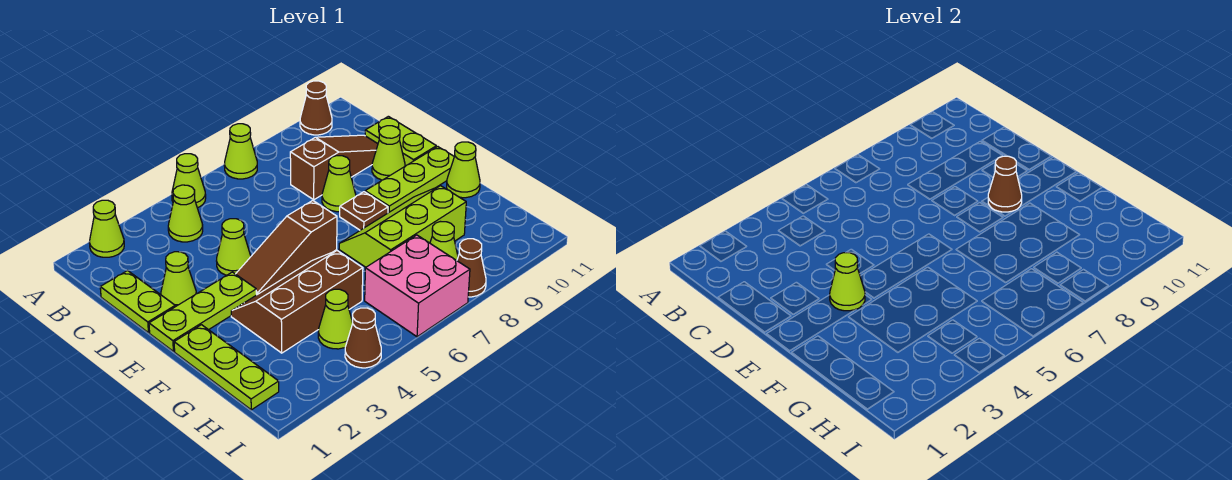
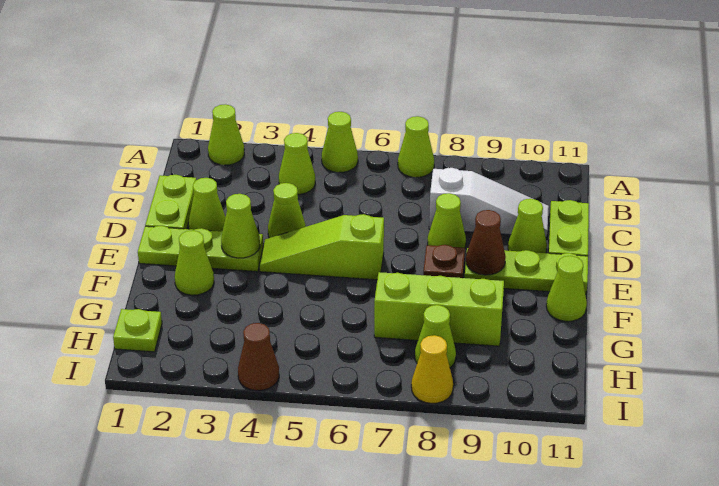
brown cone A10 level 1 -> none
brown slope C8:C10 level 1 top 8 -> white slope C8:C10 level 1 top 8
brown slope E4:E6 level 1 top 6 -> lime slope E4:E6 level 1 top 6
lime plate F1:H1 level 1 -> lime plate H1 level 1
brown slope F3:G5 level 1 top G -> none
lime cone H4 level 1 -> lime cone F2 level 1
pink brick H6:I7 level 1 -> none
brown cone I8 level 1 -> yellow cone I8 level 1

